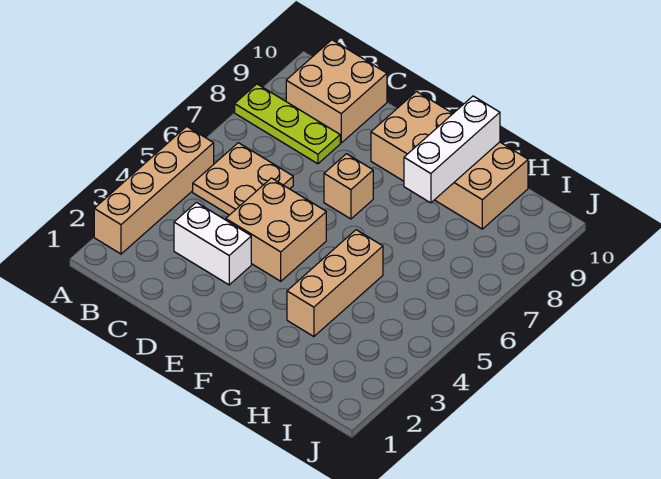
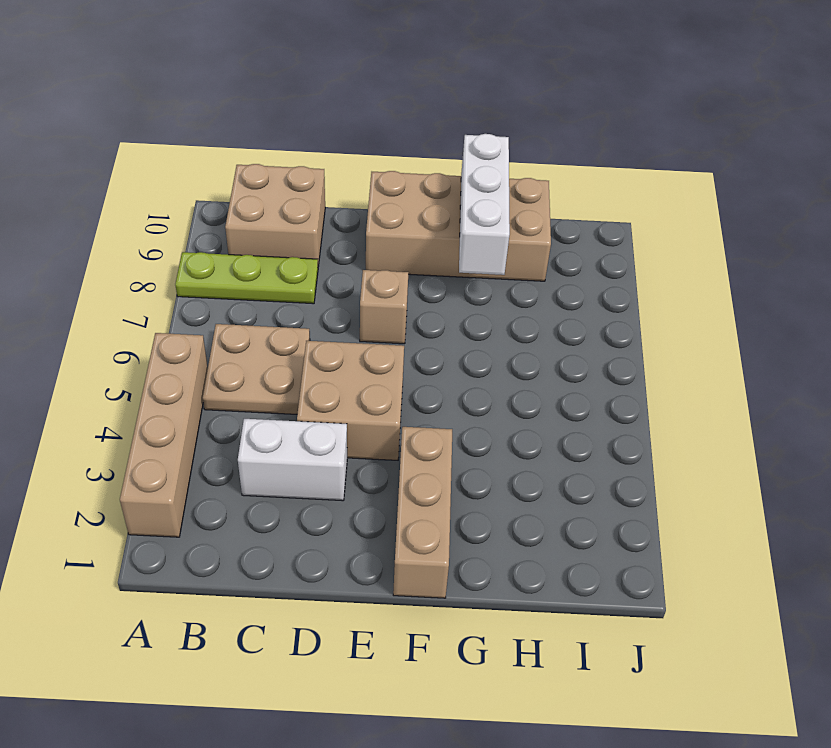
tan brick G3:G5 level 1 -> tan brick F1:F3 level 1

